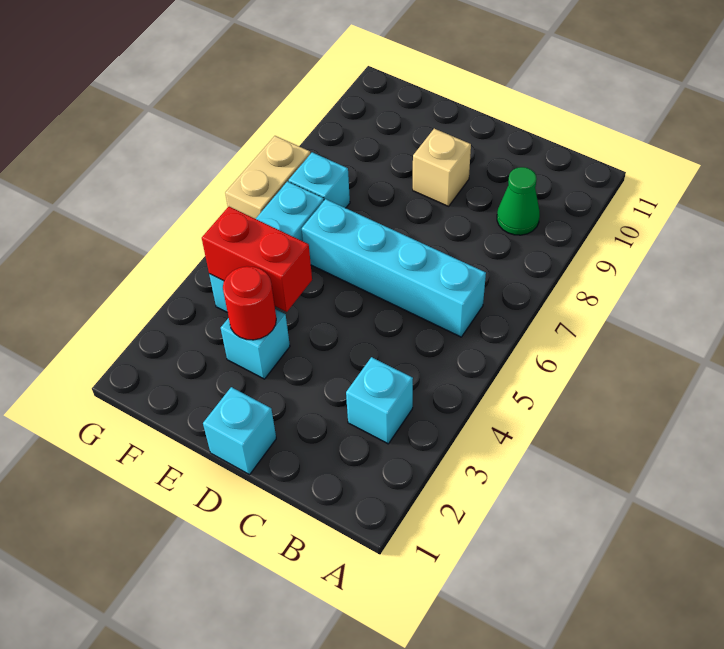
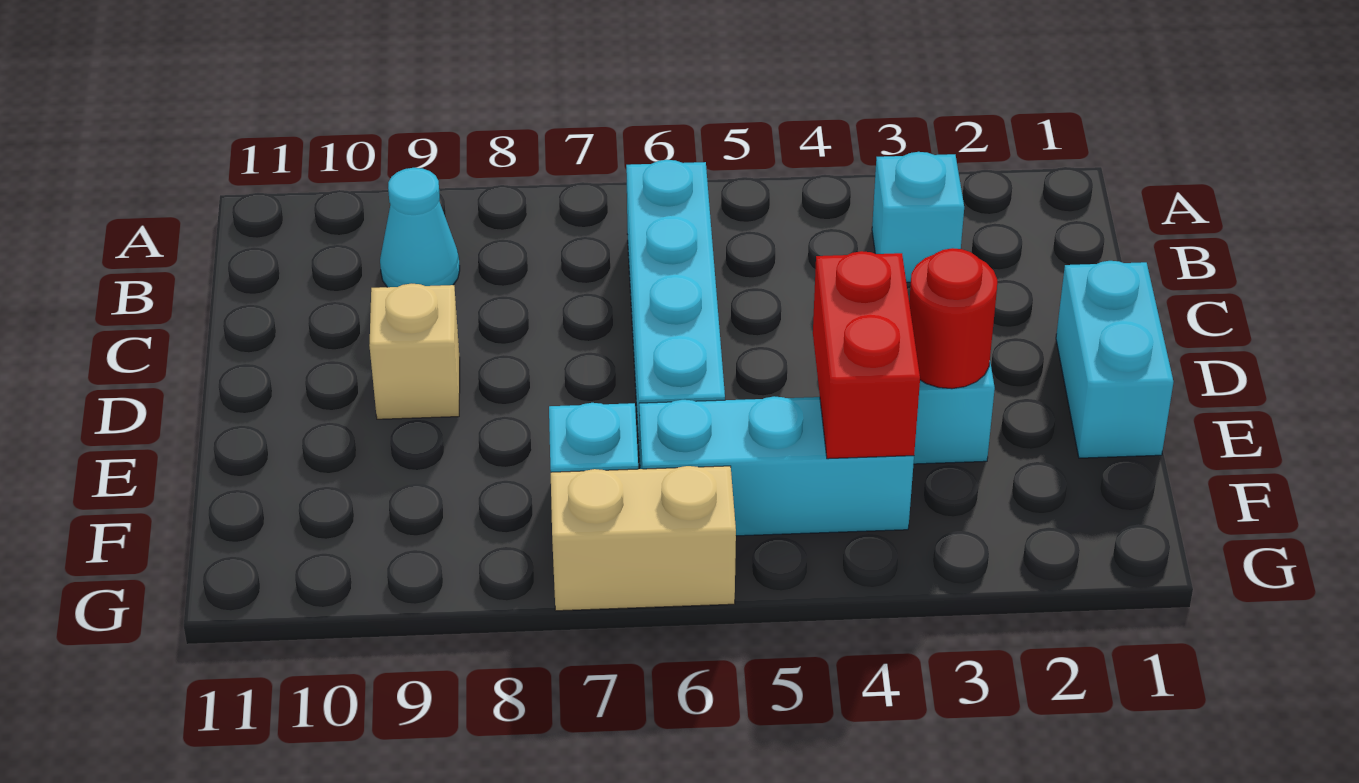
green cone B9 level 1 -> cyan cone B9 level 1
cyan brick D1 level 1 -> cyan brick D1:E1 level 1

